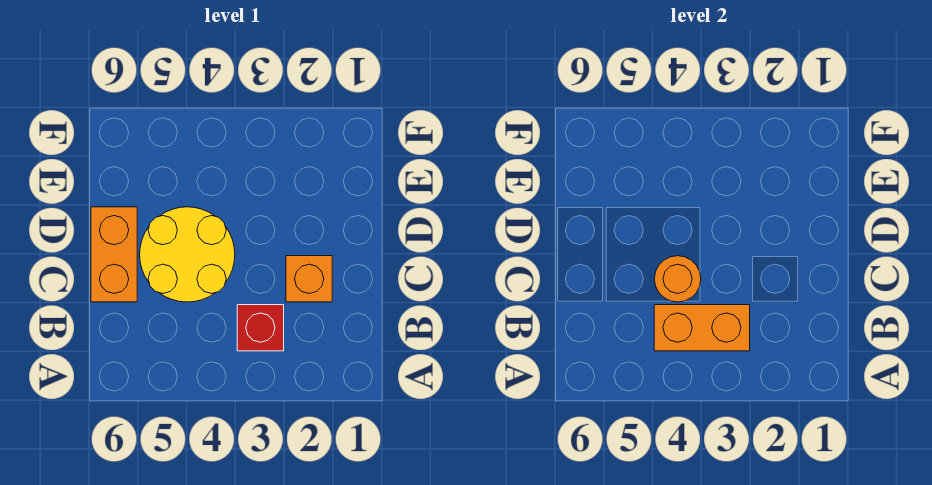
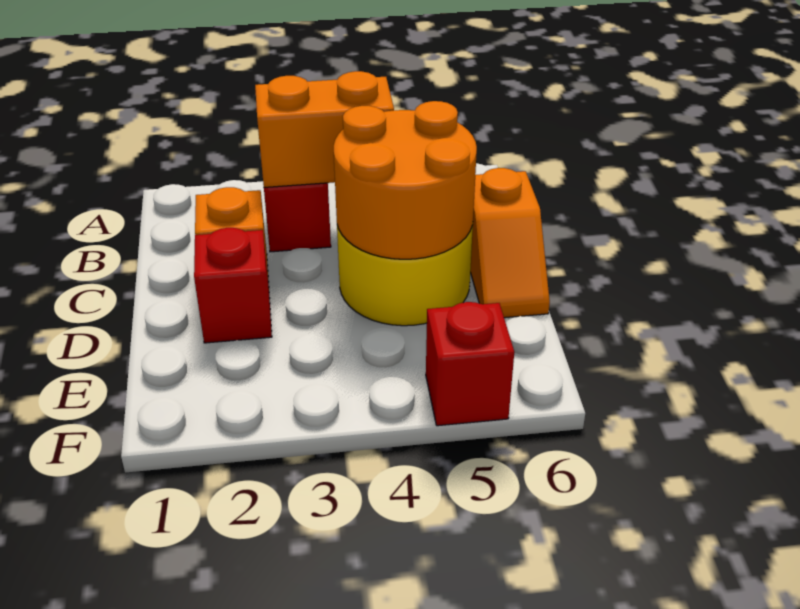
orange round brick C4 level 2 -> orange round brick C4:D5 level 2
orange brick C6:D6 level 1 -> orange slope C6:D6 level 1 top C
none -> red brick D2 level 1
none -> red brick F5 level 1

